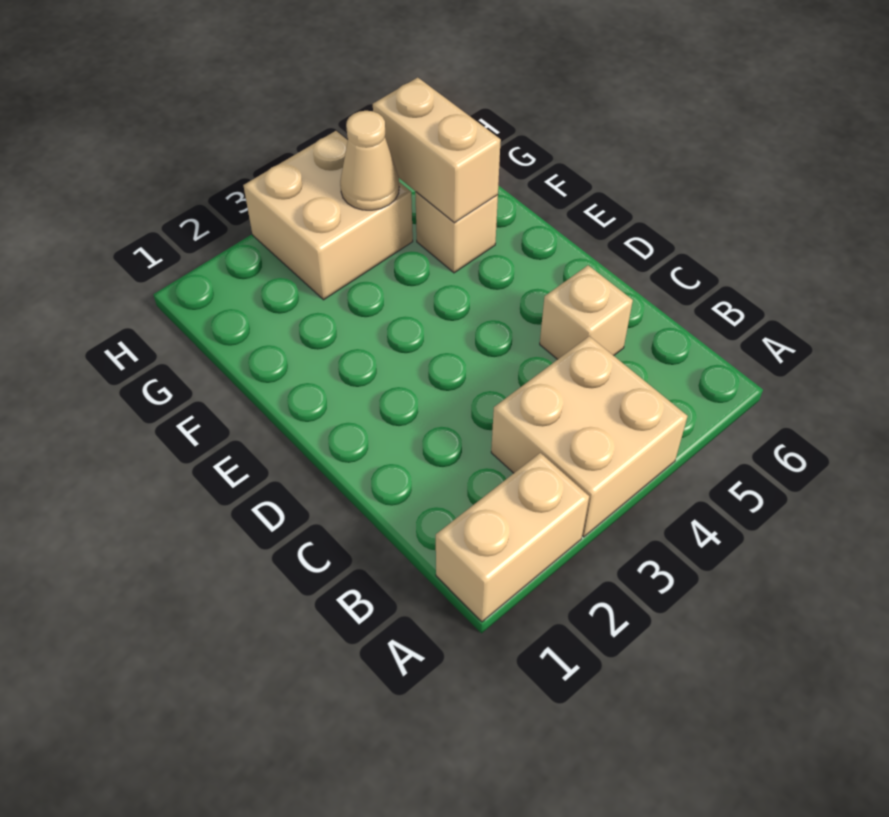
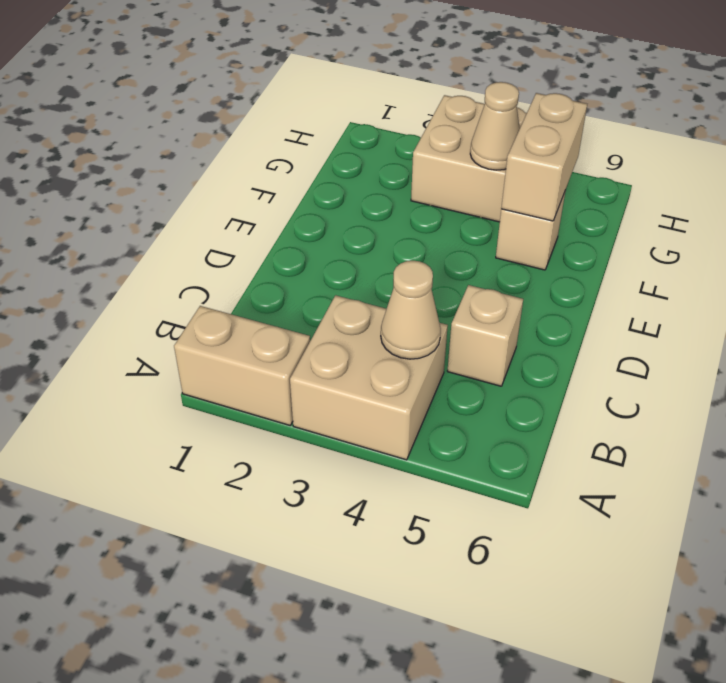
none -> tan cone B4 level 2

